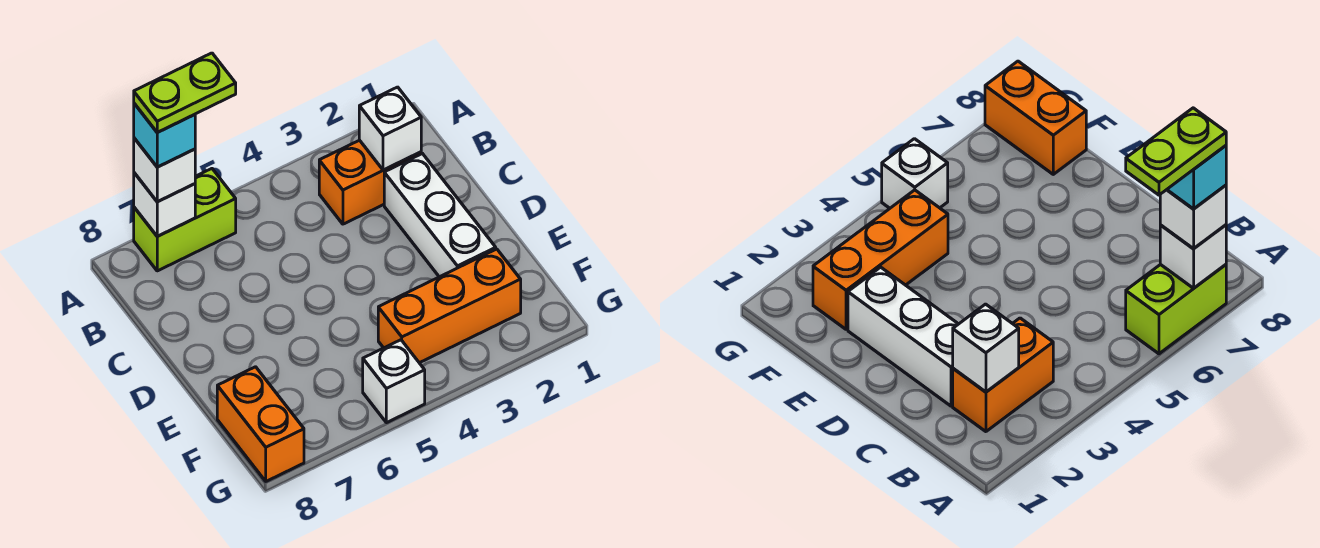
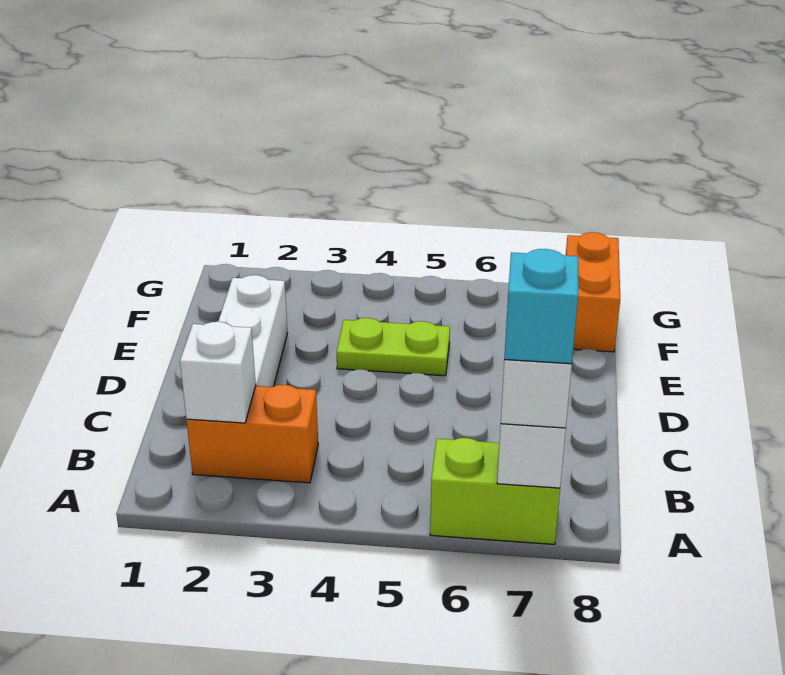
lime plate A6:A7 level 5 -> lime plate E4:E5 level 1
orange brick F2:F4 level 1 -> none
white brick G5 level 1 -> none

